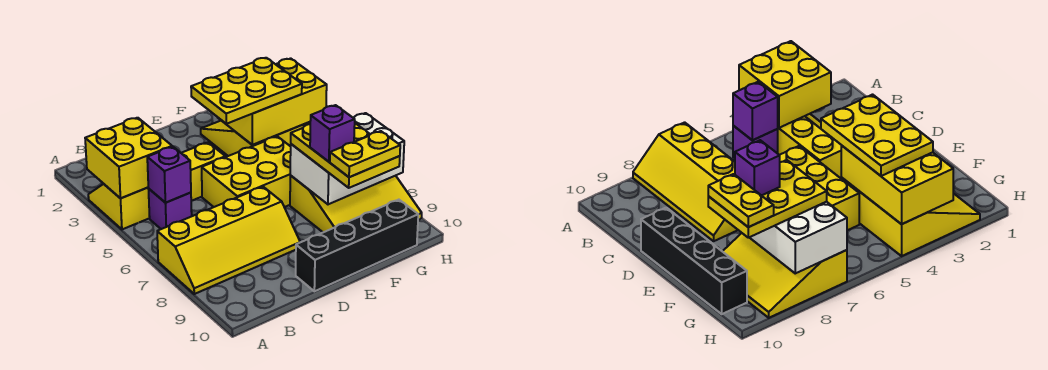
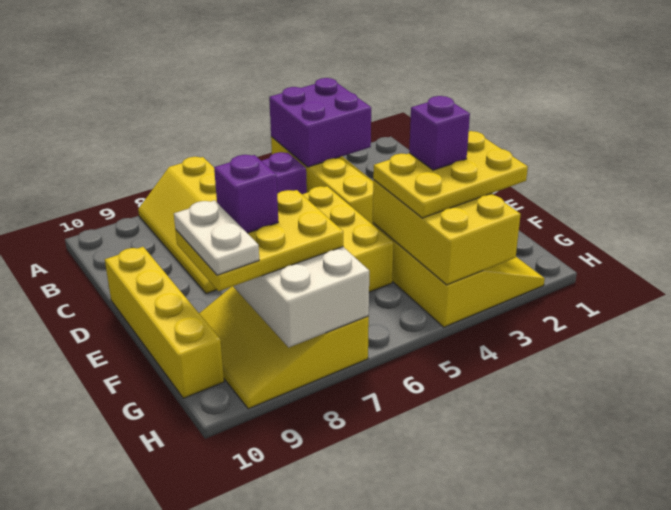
yellow brick A3:B4 level 2 -> purple brick A3:B4 level 2
purple brick B5 level 2 -> purple brick F3 level 4
black brick D10:G10 level 1 -> yellow brick D10:G10 level 1
yellow plate E3:G4 level 3 -> yellow plate F2:G4 level 3
yellow plate F9:G9 level 4 -> white plate F9:G9 level 4

